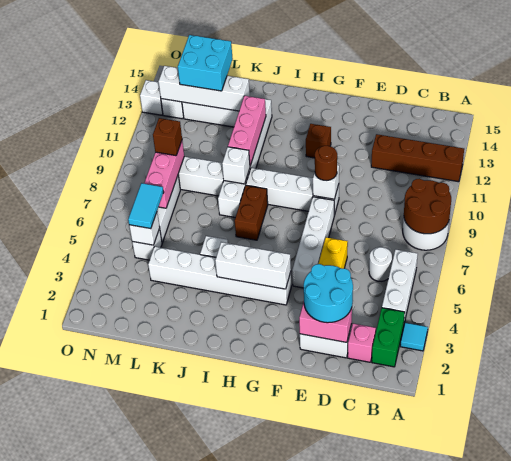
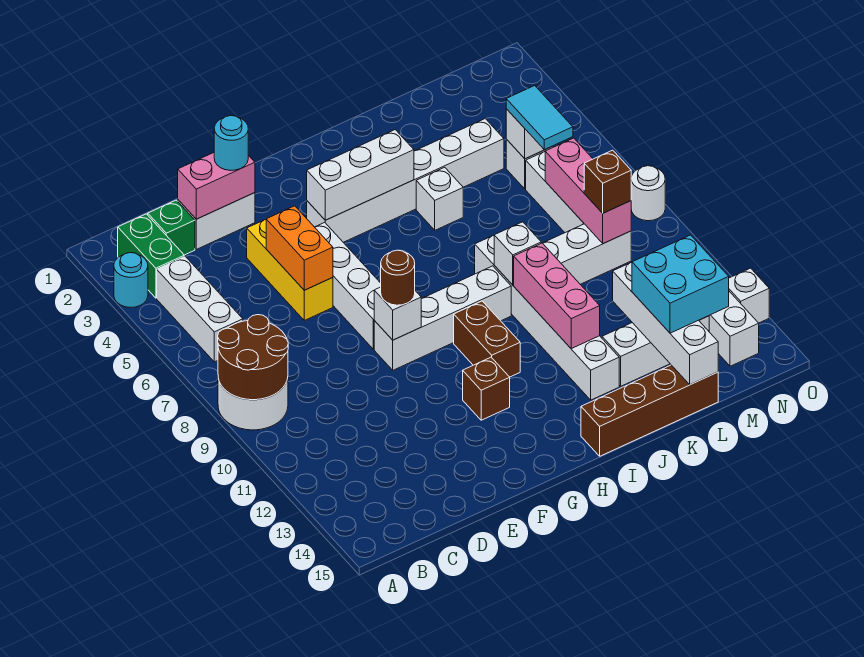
cyan tile A3 level 1 -> cyan round brick A3 level 1
brown brick A12:D12 level 1 -> brown brick I15:L15 level 1
pink brick C2 level 1 -> green brick C2 level 1
white round brick C6 level 1 -> white round brick O8 level 1
cyan round brick D2:E3 level 3 -> cyan round brick E2 level 3
none -> orange brick E5:E6 level 2
brown brick I7:I8 level 1 -> brown brick H10:H11 level 1
white brick K13:N13 level 2 -> white brick L12:L15 level 2

